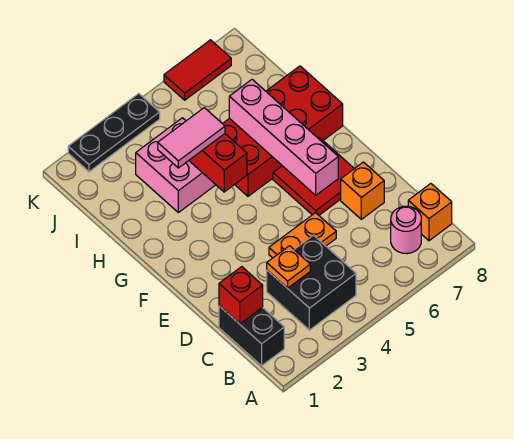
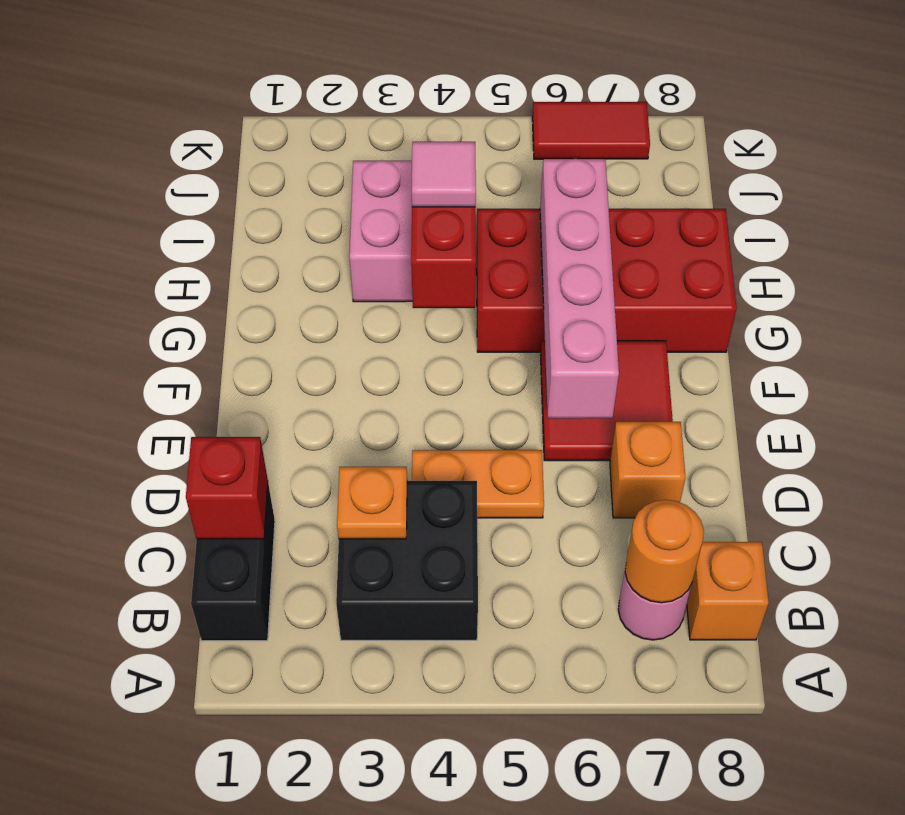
none -> orange round brick B7 level 2
pink tile H3:H4 level 3 -> pink tile H4 level 3
black plate K2:K4 level 1 -> none

